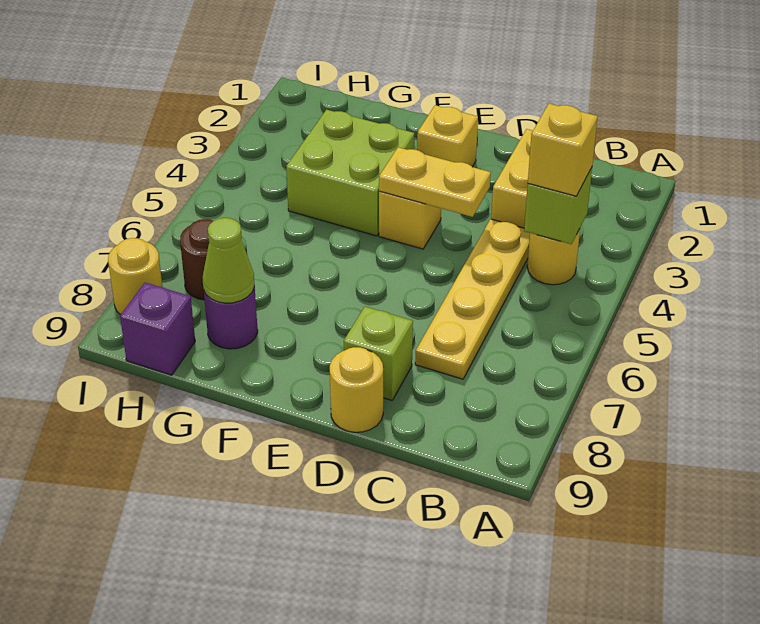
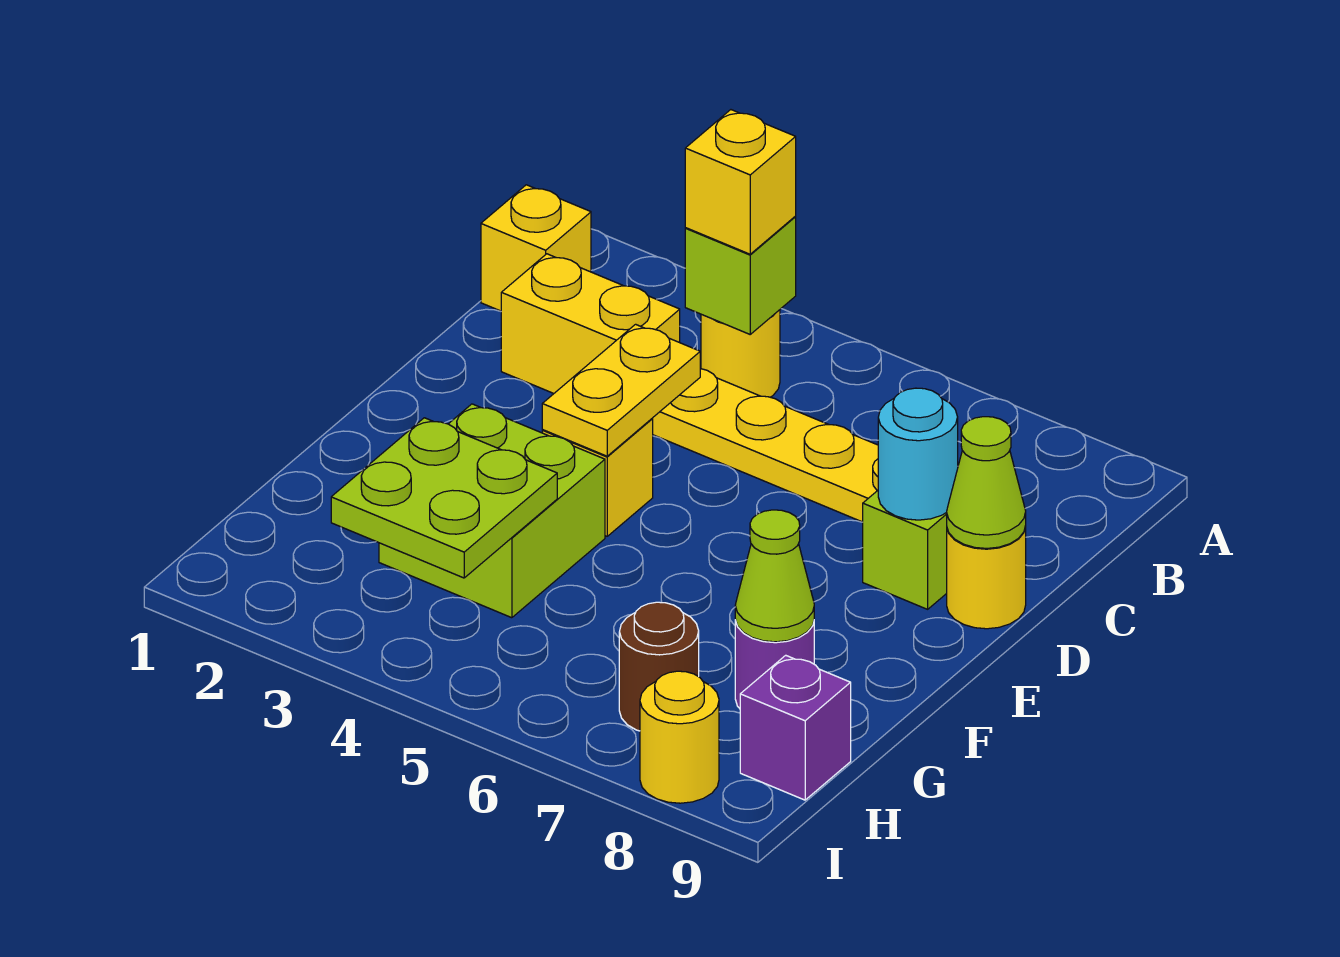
none -> cyan round brick D8 level 2
none -> lime cone D9 level 2
yellow brick E2 level 1 -> yellow brick B1 level 1
none -> lime plate G3:H4 level 2

